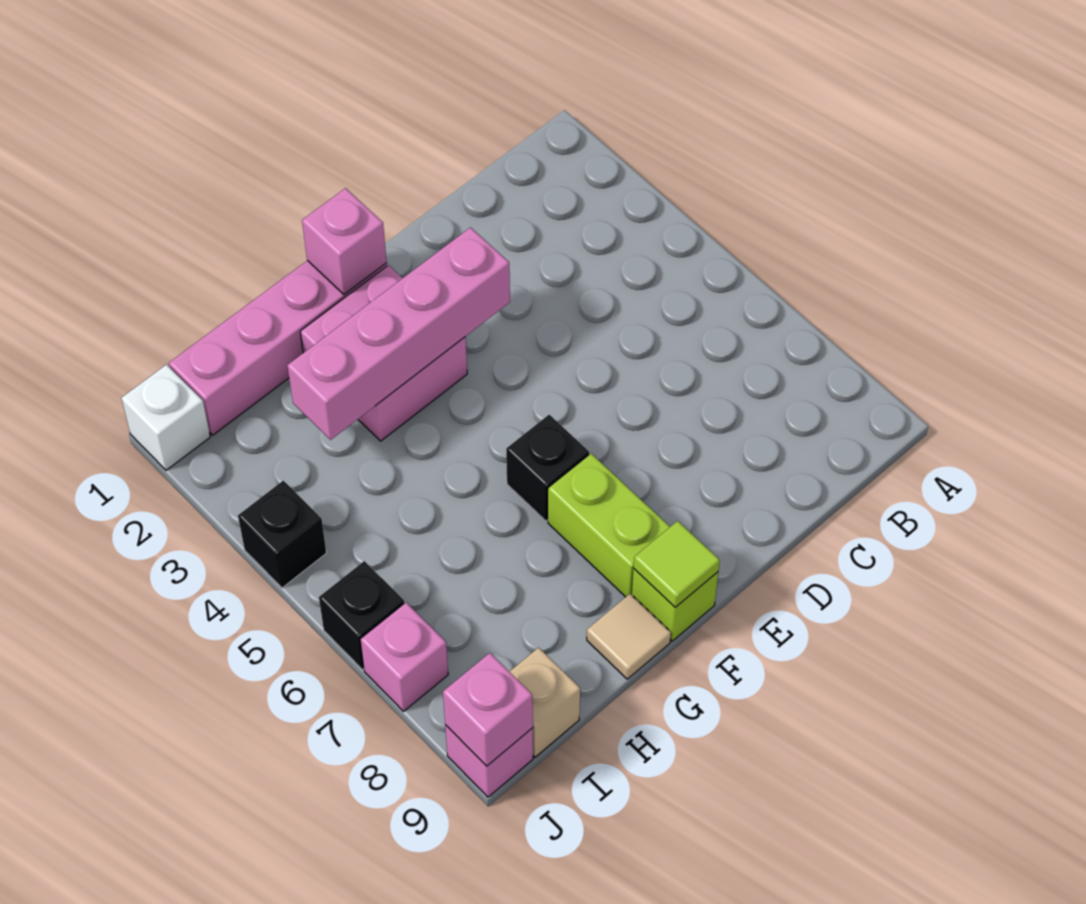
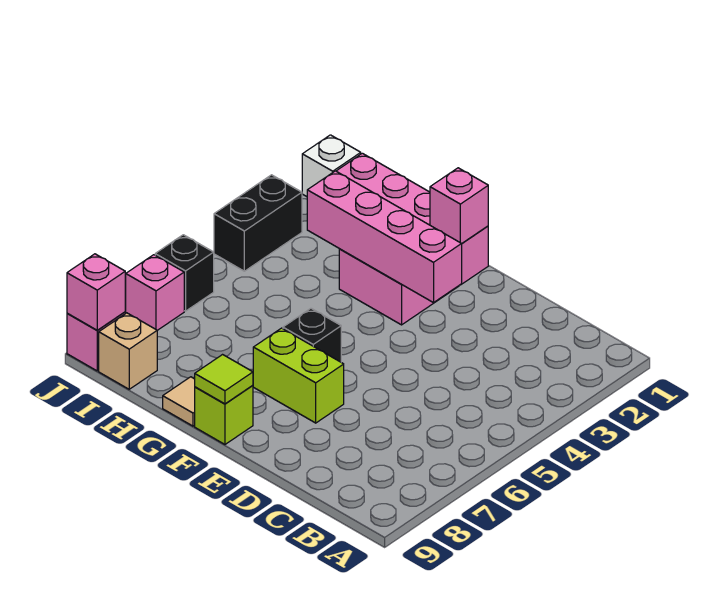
lime brick F7:F8 level 1 -> lime brick E7:F7 level 1
black brick J4 level 1 -> black brick J3:J4 level 1

